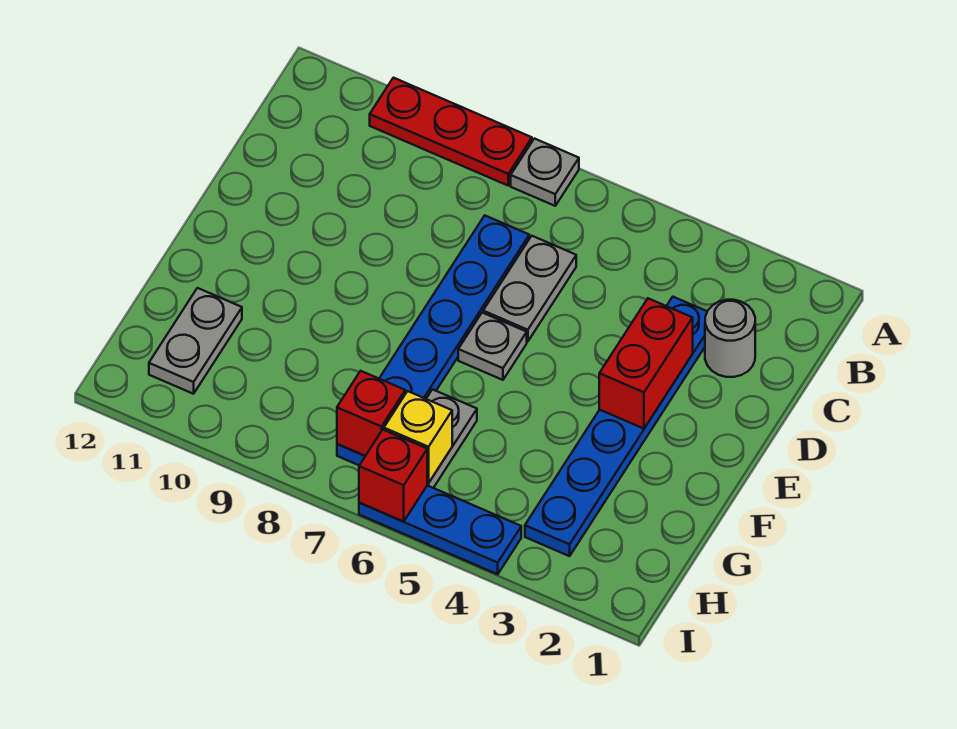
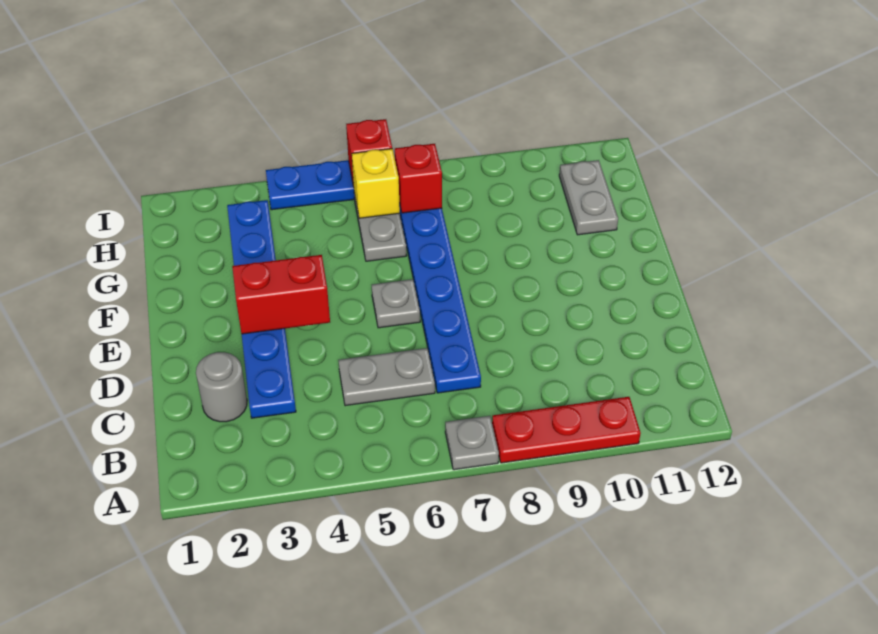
grey plate C6:D6 level 1 -> grey plate C5:C6 level 1
red brick D3:E3 level 2 -> red brick E3:E4 level 2

